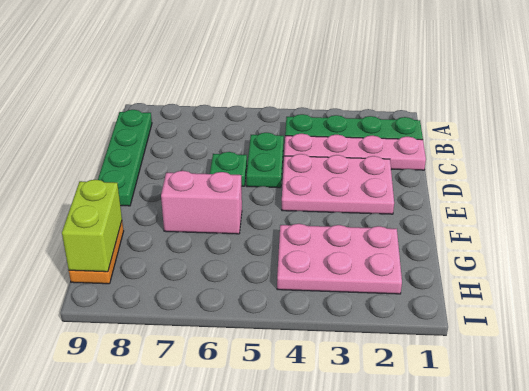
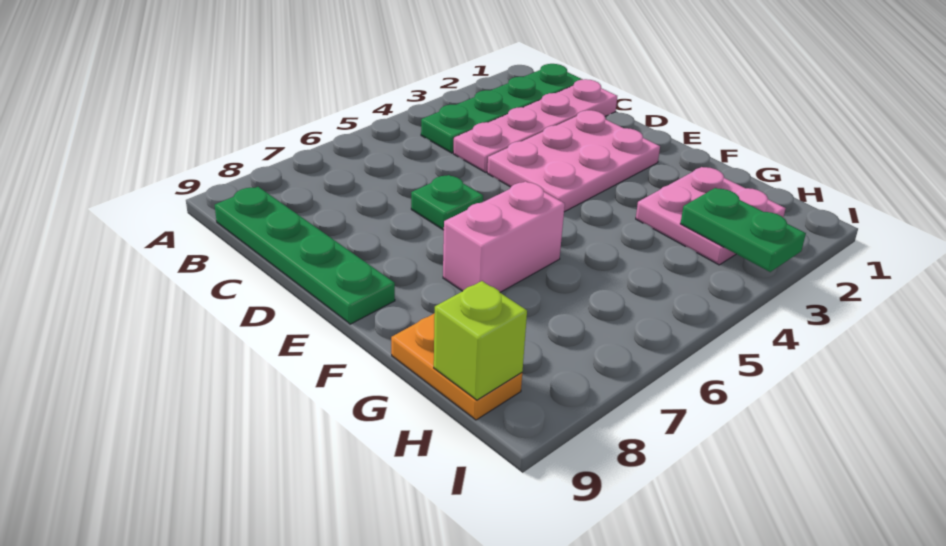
green plate C5:D5 level 1 -> green plate H3:I3 level 2
pink plate G2:H4 level 1 -> pink plate G2:H3 level 1
lime brick G9:H9 level 2 -> lime brick H9 level 2

